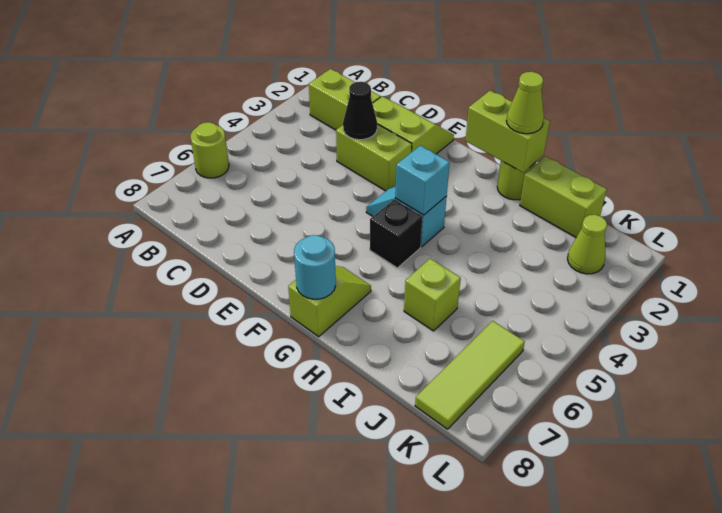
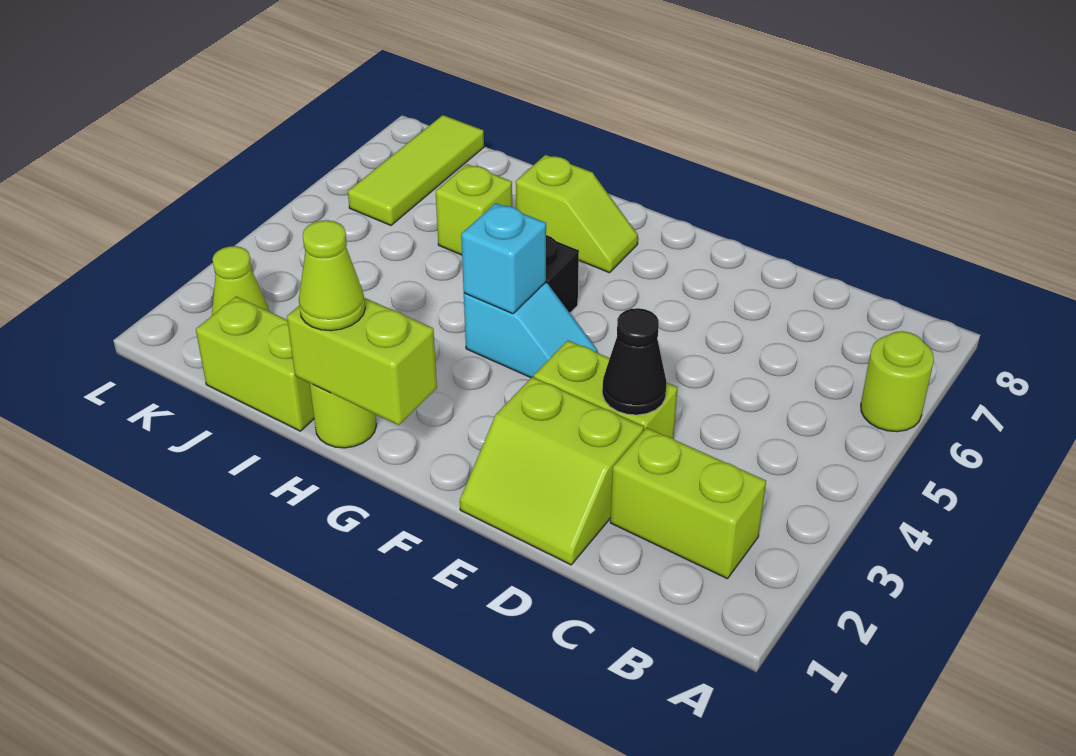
lime slope G7:G8 level 1 top 8 -> lime slope G7:H7 level 1 top H
cyan round brick G8 level 2 -> none

